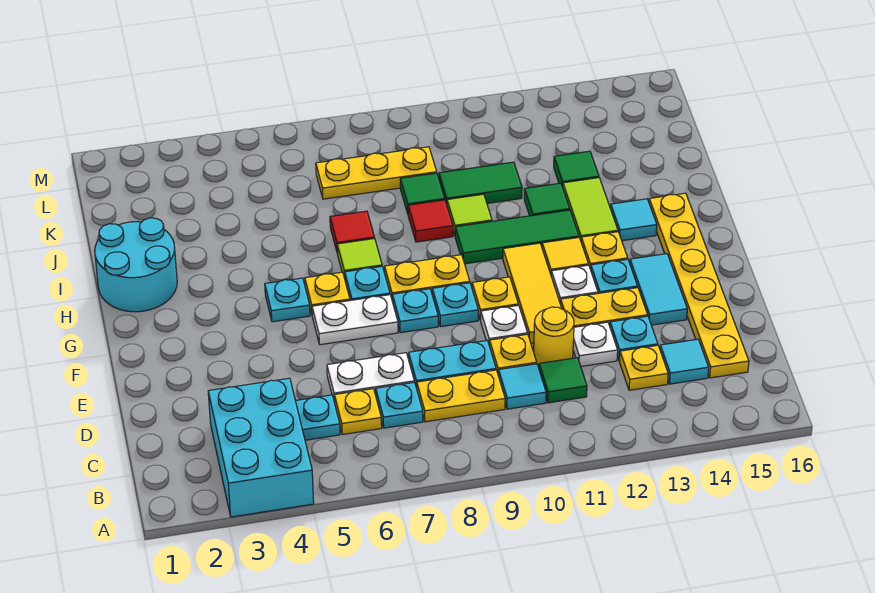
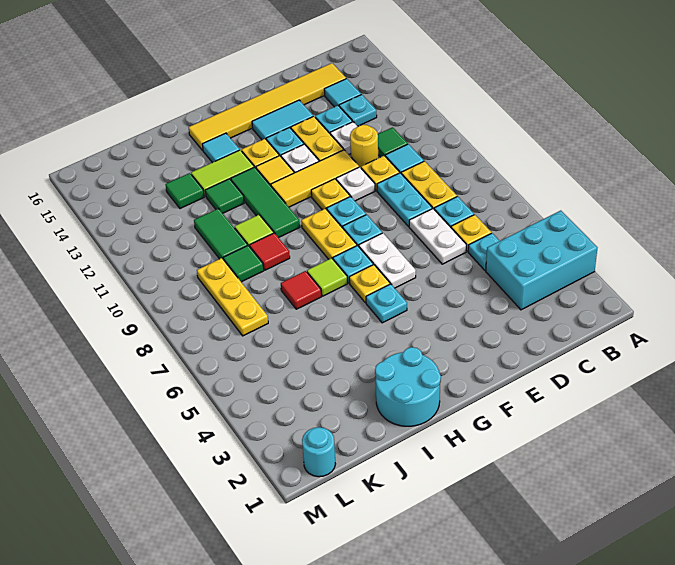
yellow plate C13 level 1 -> cyan plate C13 level 1
yellow plate C15:H15 level 1 -> yellow tile C15:H15 level 1
none -> cyan round brick L1 level 1

